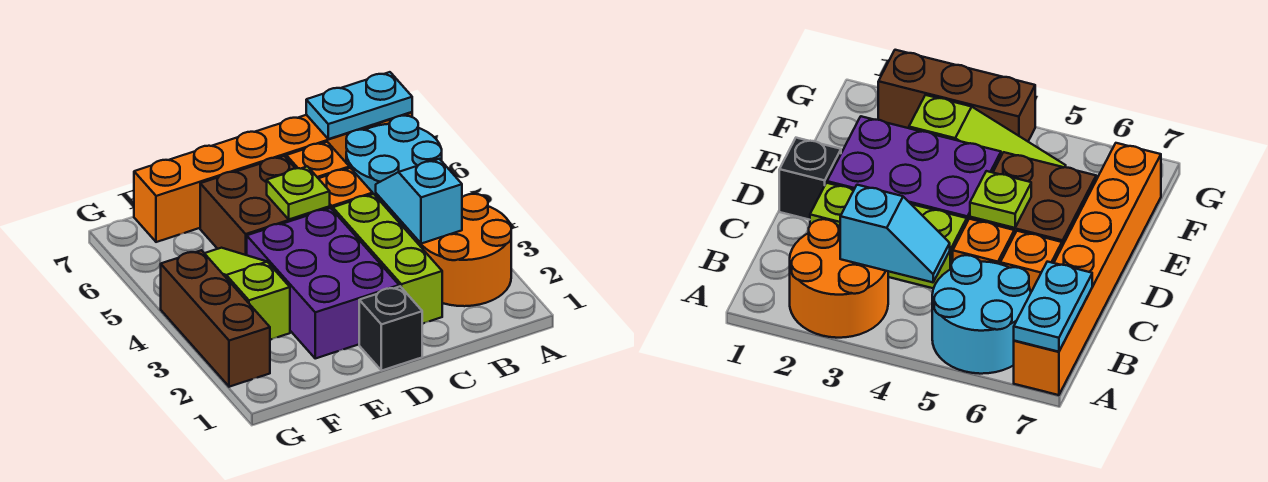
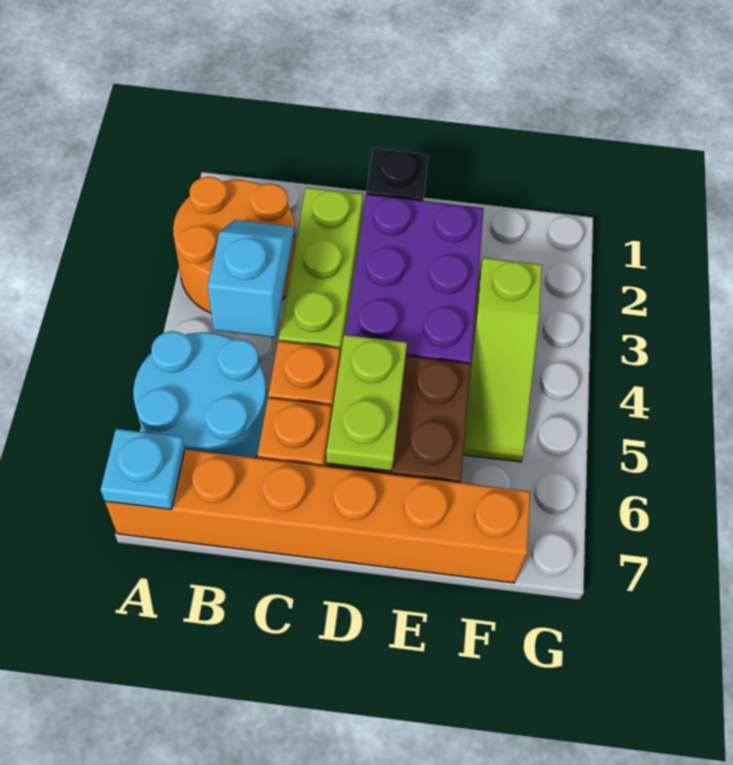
cyan plate A7:B7 level 2 -> cyan plate A7 level 2
cyan slope B3:B4 level 2 top 3 -> cyan slope B3:B4 level 2 top 4
lime plate D5 level 2 -> lime plate D5:D6 level 2
brown brick G2:G4 level 1 -> none

